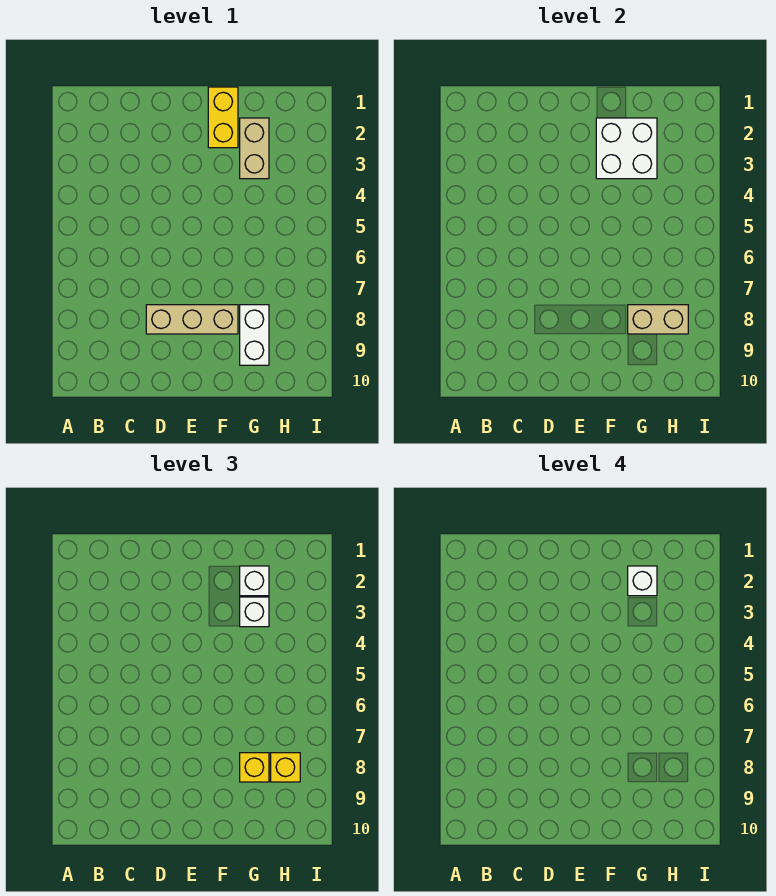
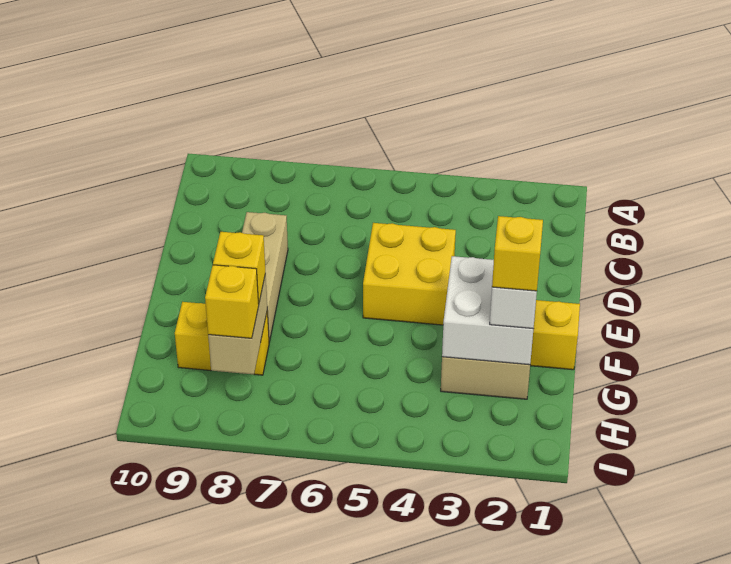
none -> yellow brick D4:E5 level 1
white brick G2 level 4 -> yellow brick G2 level 4
white brick G3 level 3 -> none
white brick G8:G9 level 1 -> yellow brick G8:G9 level 1

